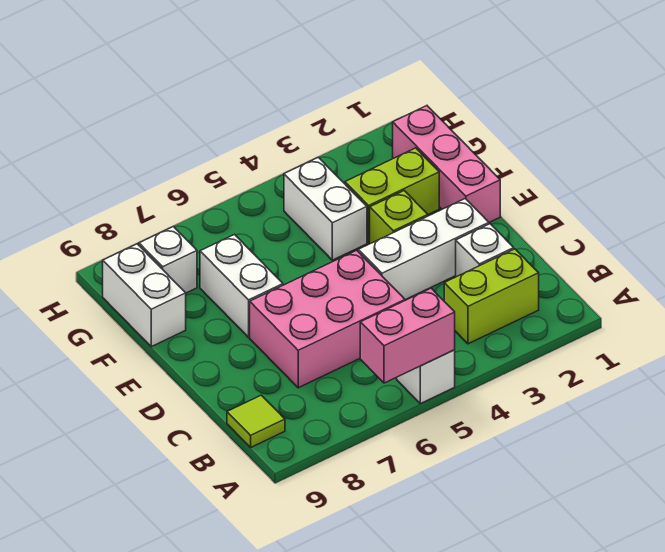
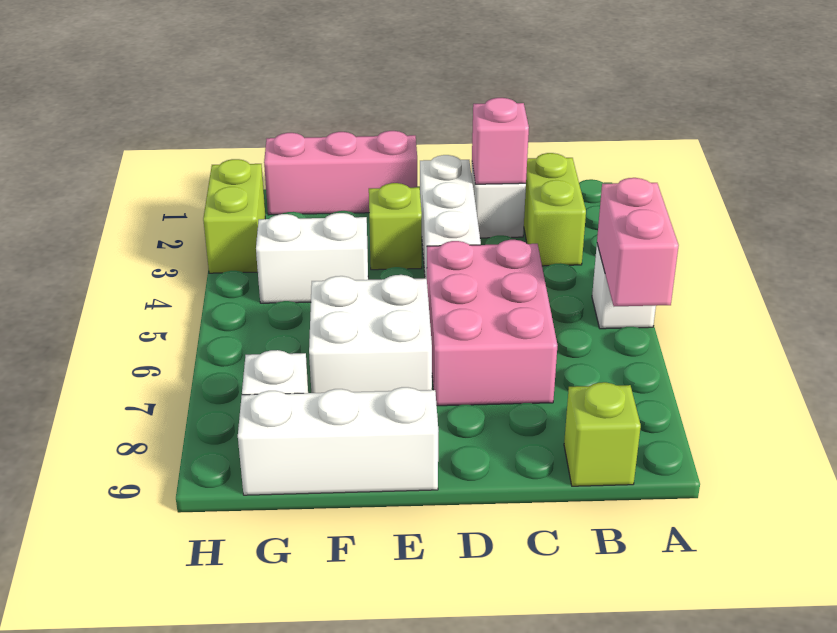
lime tile B9 level 1 -> lime brick B9 level 1
none -> pink brick C2 level 2
white brick E7:F7 level 1 -> white brick E6:F7 level 1
lime brick F2:F3 level 1 -> lime brick H2:H3 level 1
white brick F9:G9 level 1 -> white brick E9:G9 level 1

